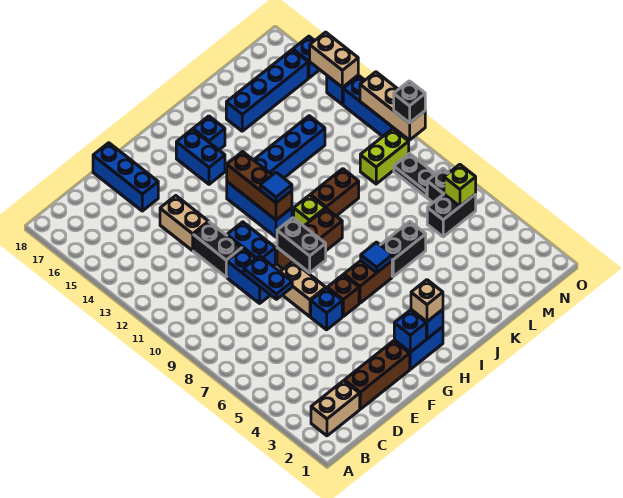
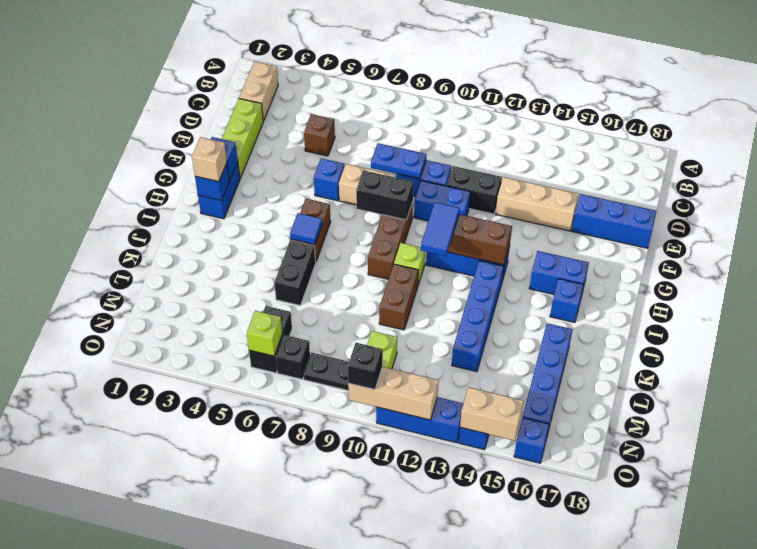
brown brick D2:F2 level 1 -> lime brick D2:F2 level 1
tan brick E13:E14 level 1 -> tan brick E13:E15 level 1
brown brick G6 level 1 -> brown brick D5 level 1
blue tile H11 level 3 -> blue tile H11:I11 level 3

